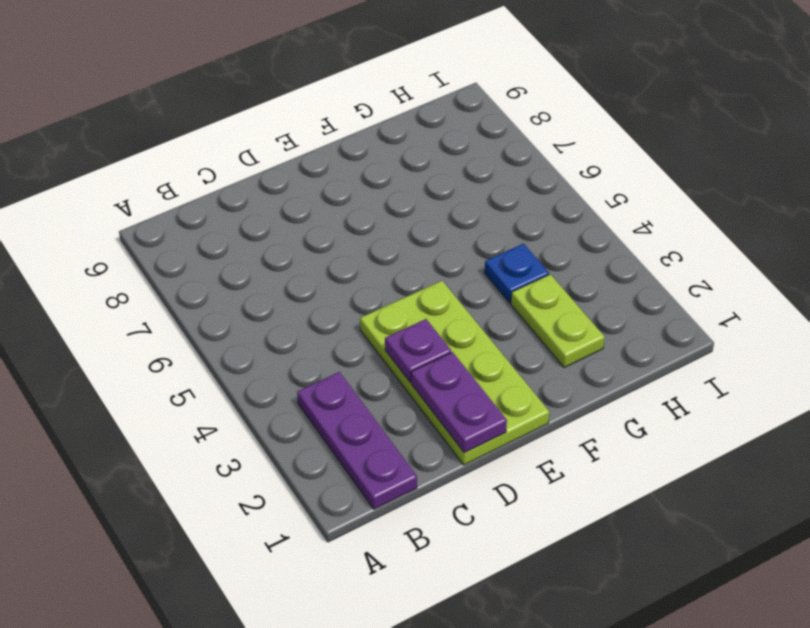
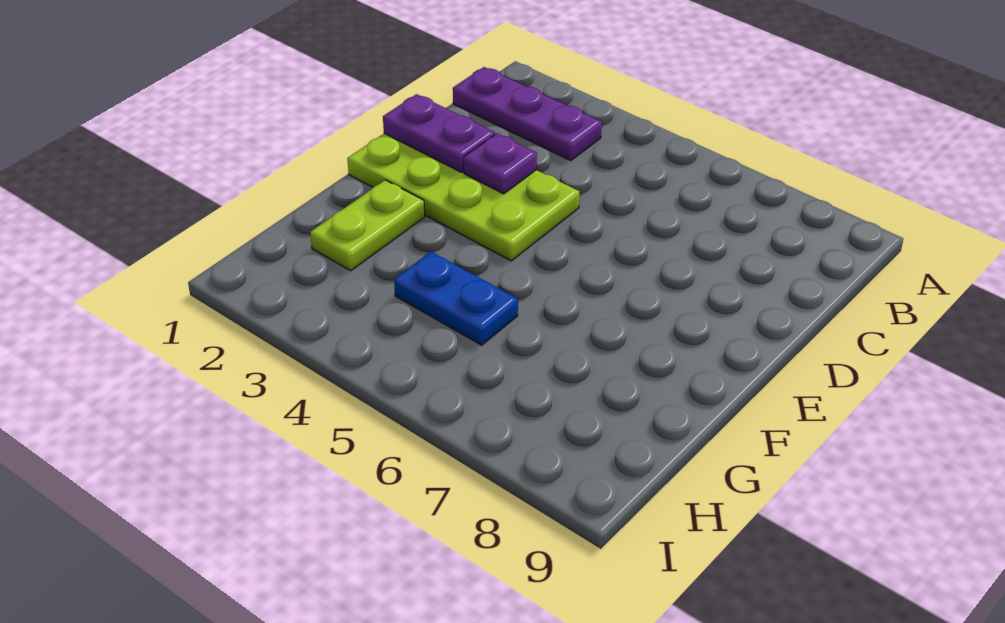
lime plate G2:G3 level 1 -> lime plate F2:G2 level 1
blue plate G4 level 1 -> blue plate G4:G5 level 1

